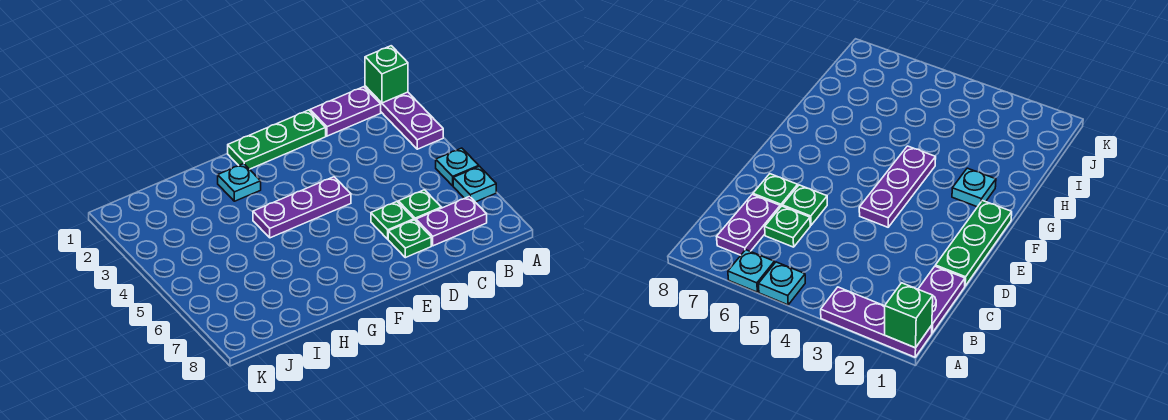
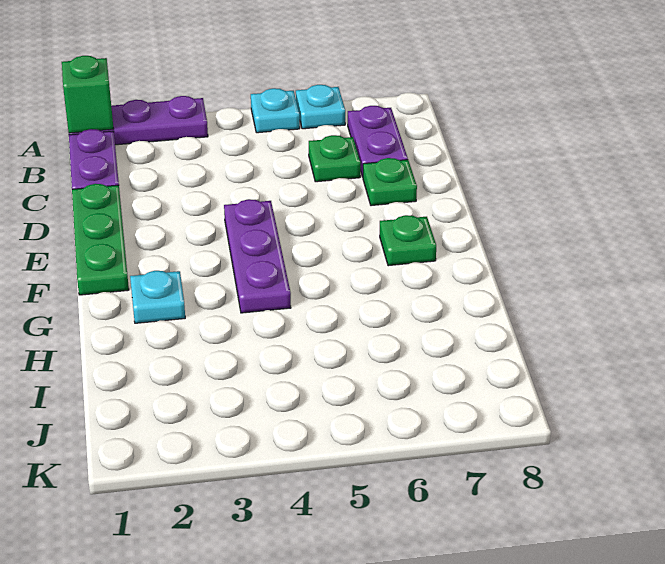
green plate D6 level 1 -> green plate F7 level 1

